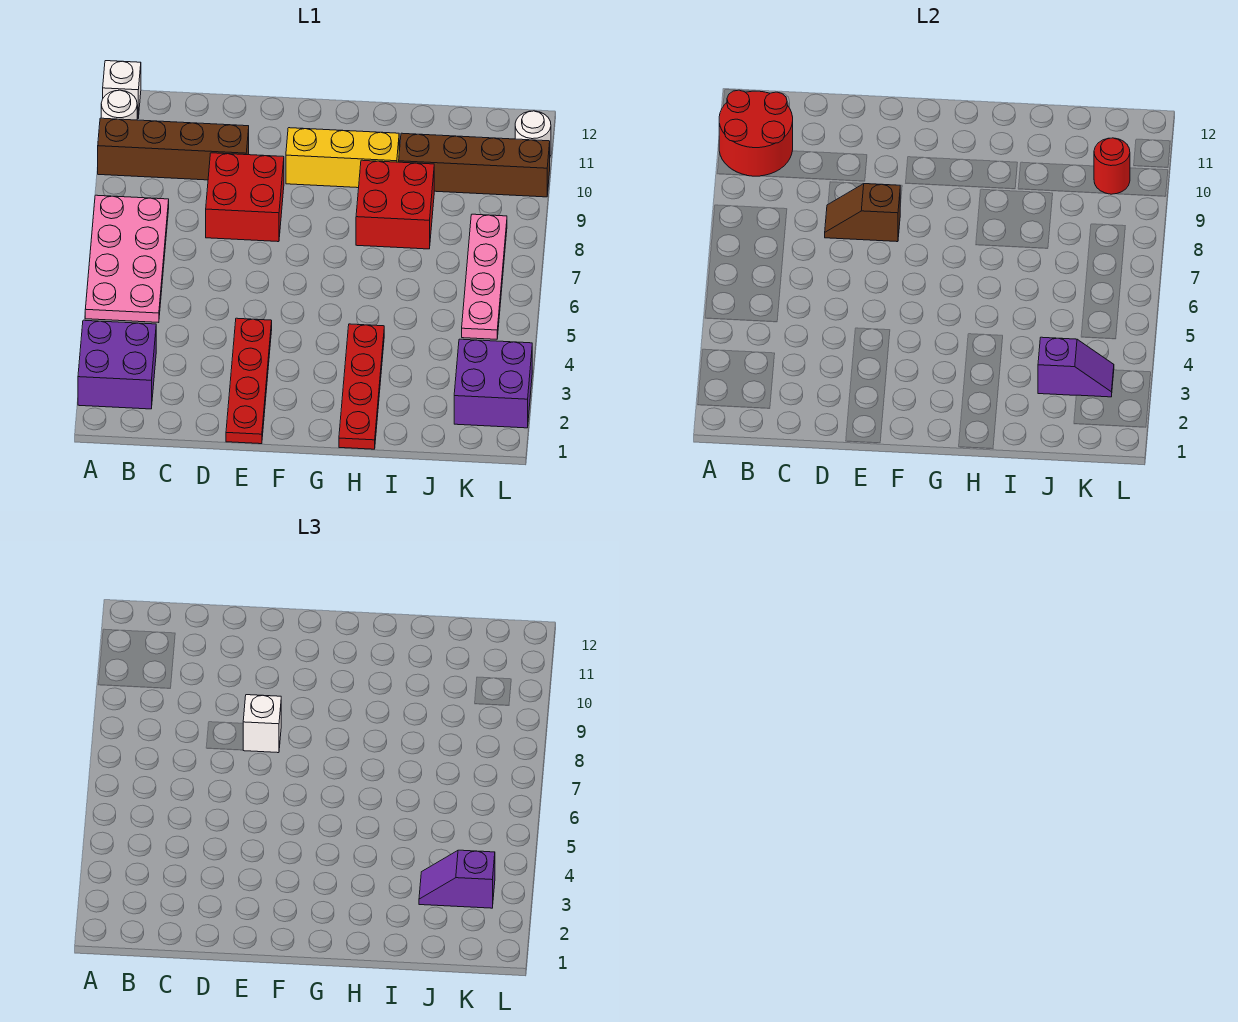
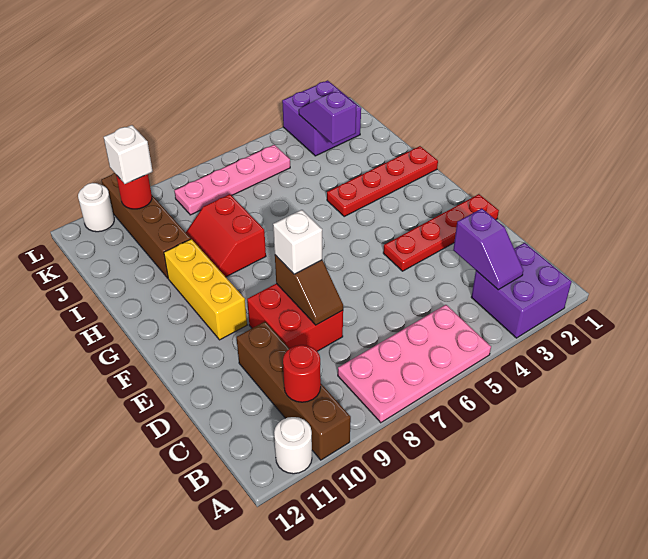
red round brick A10:B11 level 2 -> red round brick B10 level 2
white brick A12 level 1 -> white brick K10 level 3
red brick H8:I9 level 1 -> red slope H8:I9 level 1 top 8
purple slope J3:K3 level 3 top K -> purple slope B3:C3 level 2 top C

